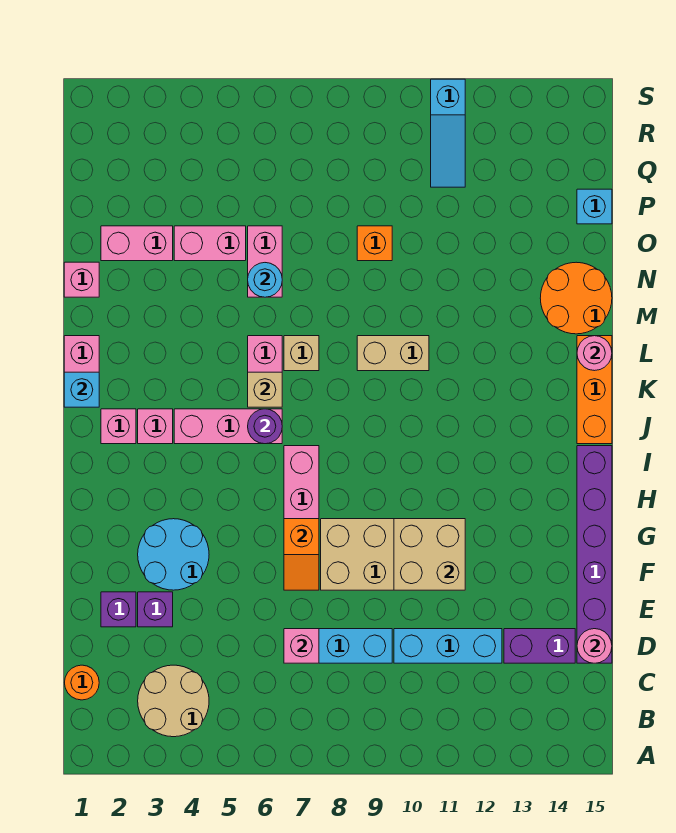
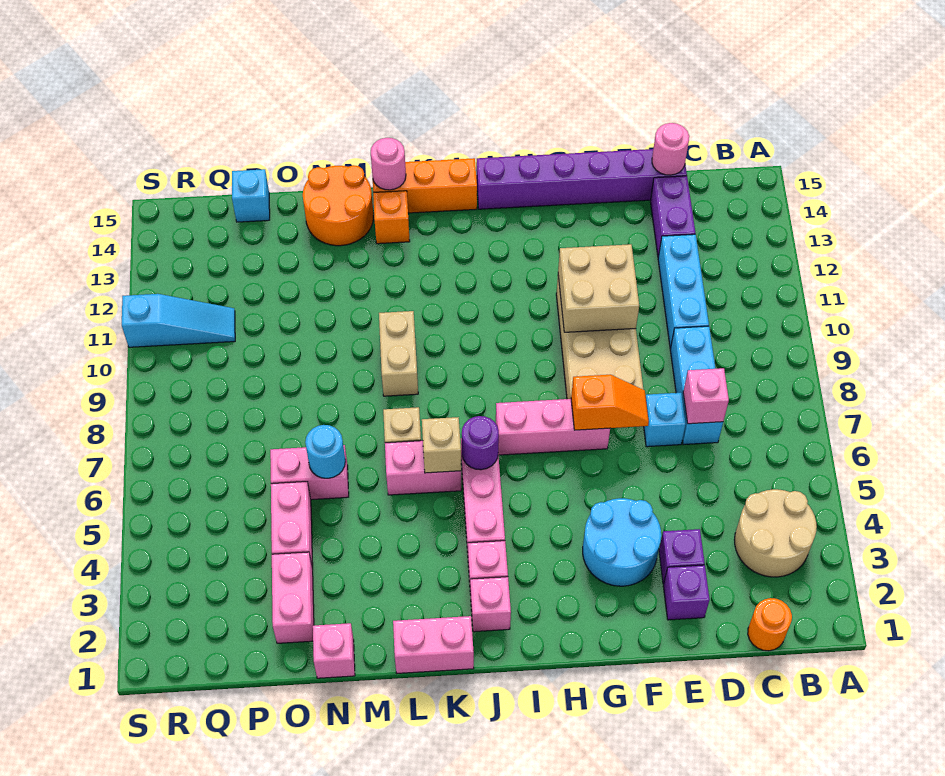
cyan brick K1 level 2 -> cyan brick E7 level 1
orange brick O9 level 1 -> orange brick L14 level 1

